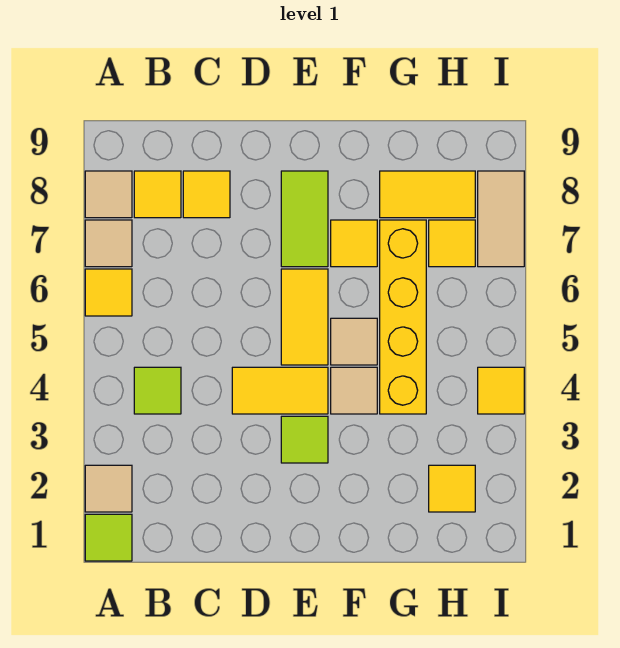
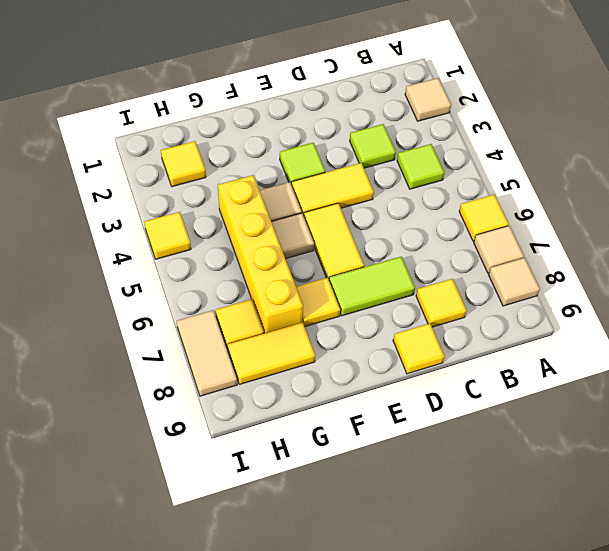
lime tile A1 level 1 -> lime tile C3 level 1
yellow tile B8 level 1 -> yellow tile D9 level 1
lime tile E7:E8 level 1 -> lime tile D7:E7 level 1

